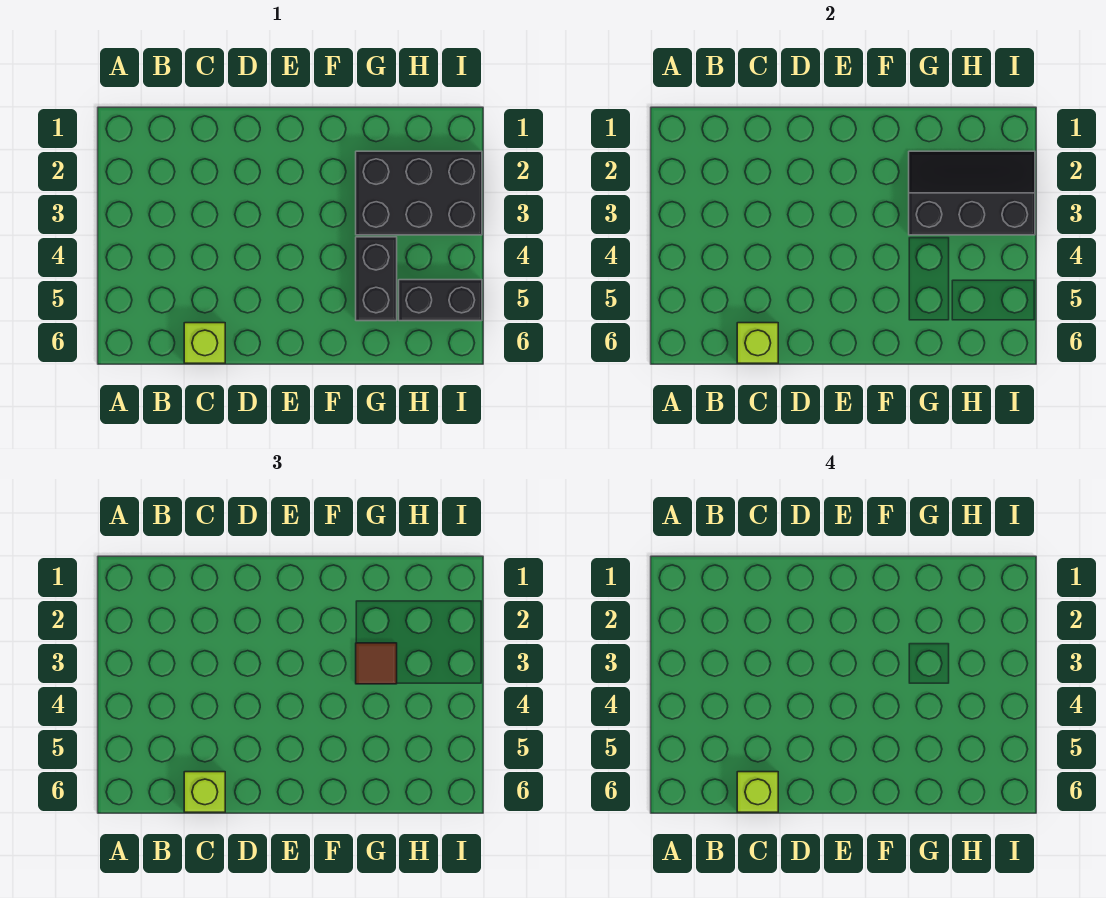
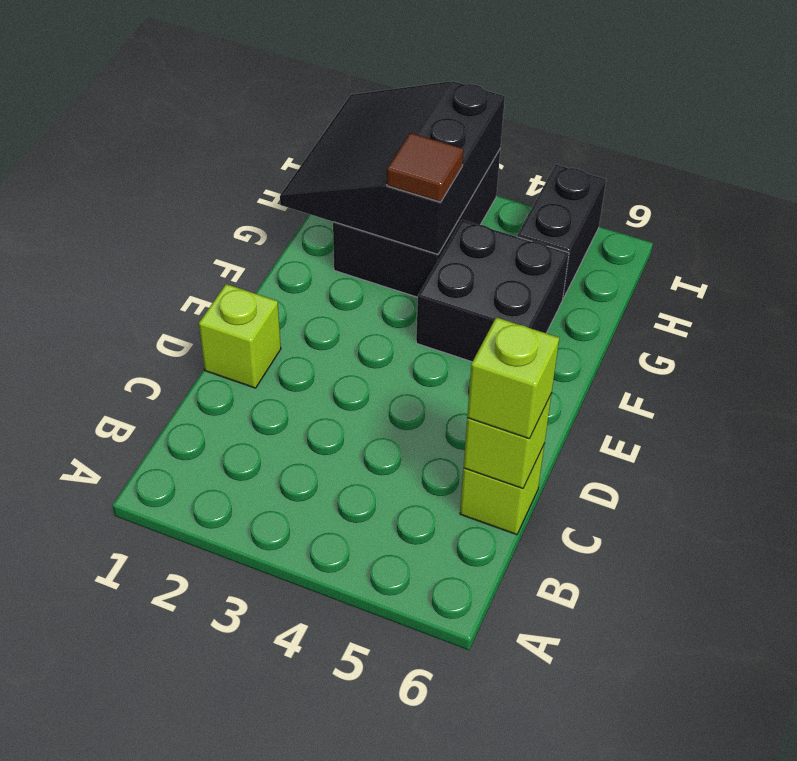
lime brick C6 level 4 -> lime brick D1 level 1
black slope G2:I3 level 2 top 3 -> black slope G1:I3 level 2 top 3
black brick G4:G5 level 1 -> black brick F4:G5 level 1

